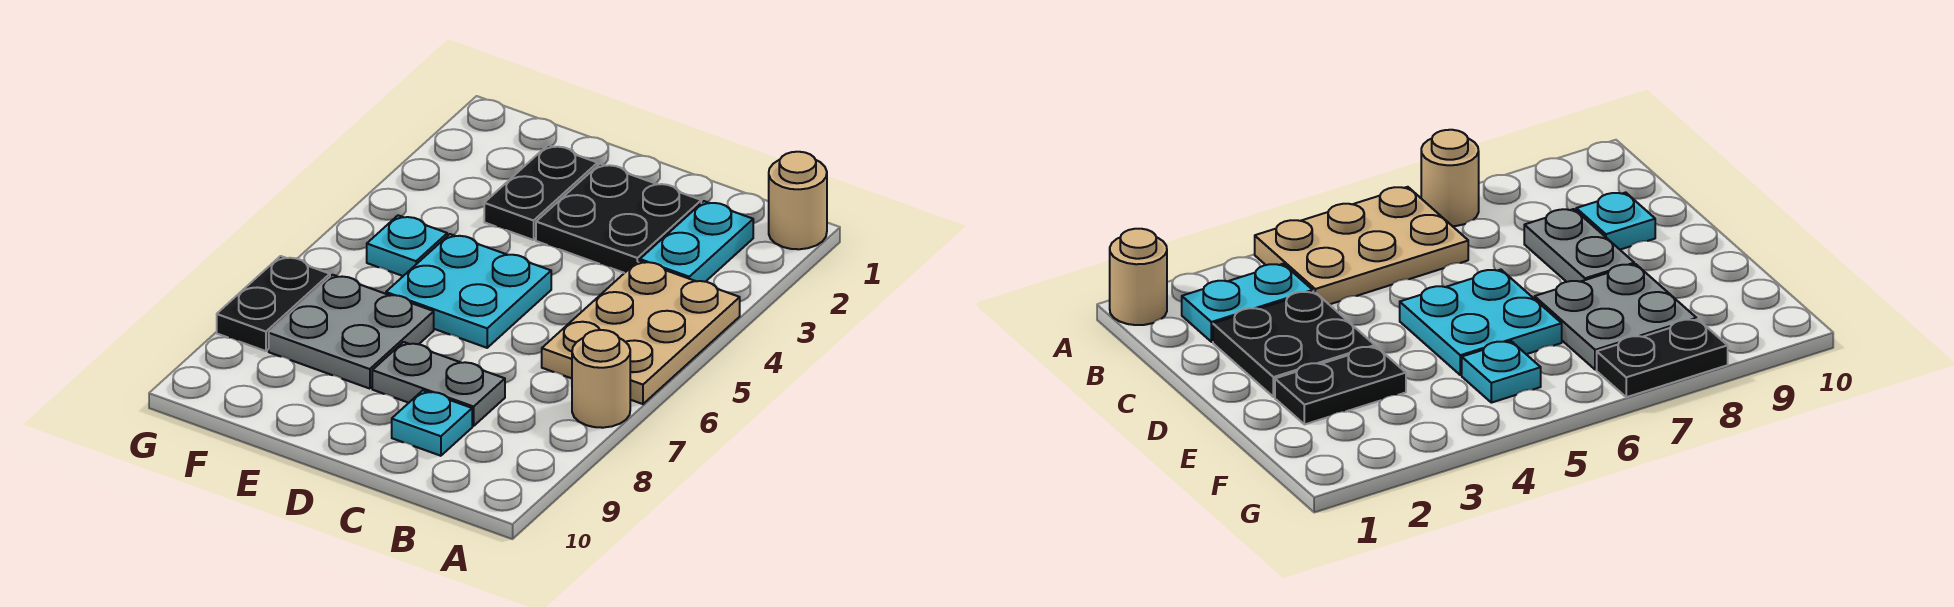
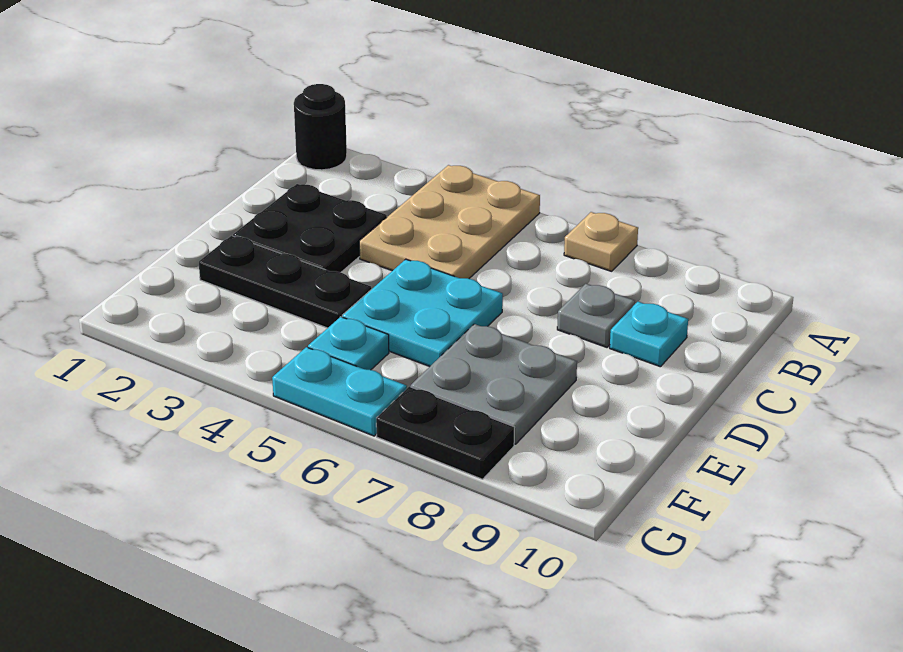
tan round brick A1 level 1 -> black round brick A1 level 1
tan plate A4:B6 level 1 -> tan plate A4:C5 level 1
tan round brick A7 level 1 -> tan plate A7 level 1
cyan plate B2:B3 level 1 -> cyan plate G5:G6 level 1
grey plate C8:D8 level 1 -> grey plate C8 level 1
black plate E2:E3 level 1 -> black plate E2:E4 level 1

